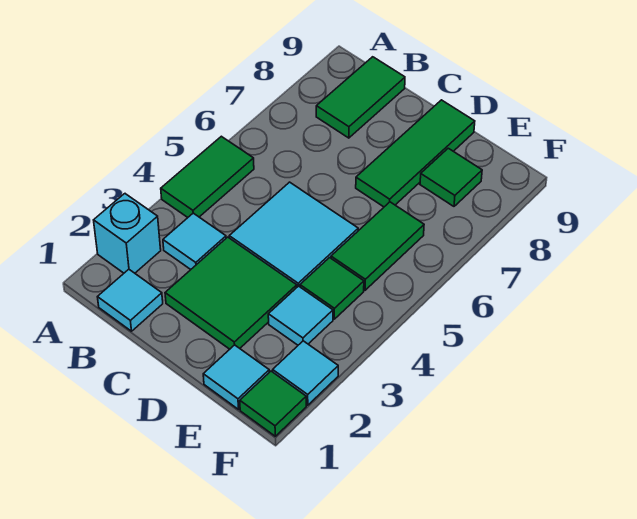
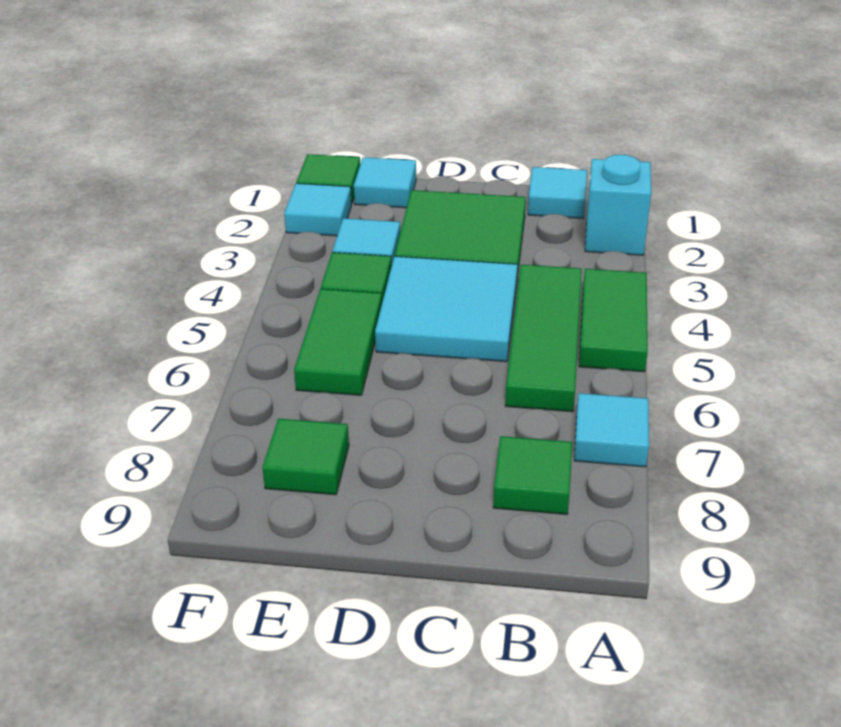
cyan tile B3 level 1 -> cyan tile A7 level 1
green tile B8:B9 level 1 -> green tile B8 level 1
green tile D7:D9 level 1 -> green tile B4:B6 level 1

